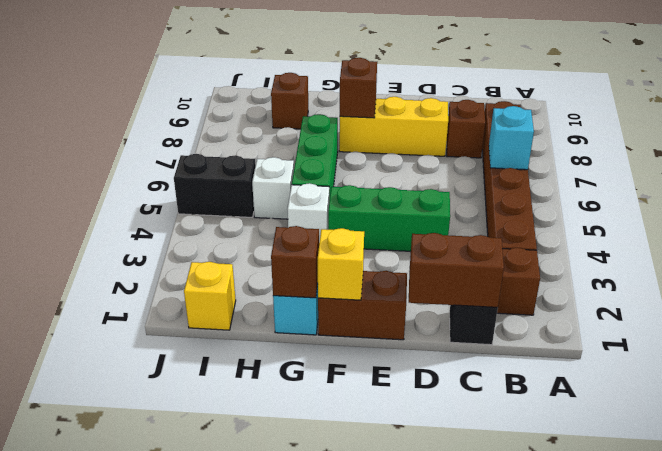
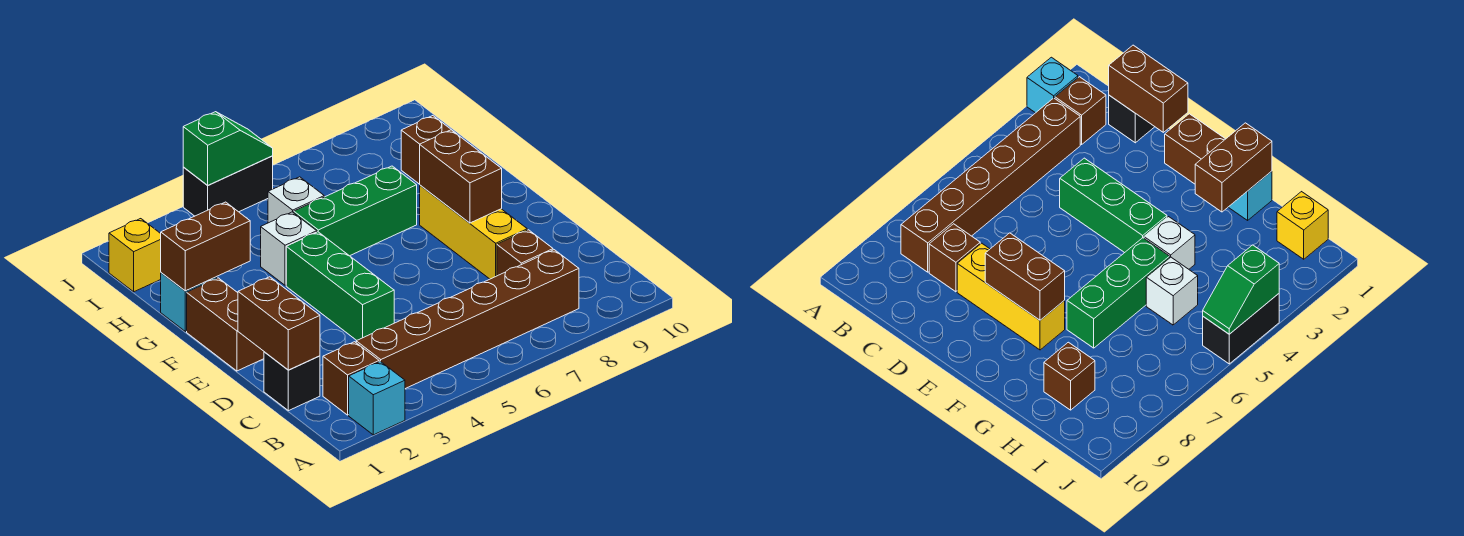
cyan brick B6 level 2 -> cyan brick A2 level 1
yellow brick F1 level 2 -> none
brown brick F8 level 2 -> brown brick E8:F8 level 2
brown brick G1 level 2 -> brown brick G1:G2 level 2
black brick I5:J5 level 1 -> black brick J4:J5 level 1
none -> green slope J4:J5 level 2 top 4

